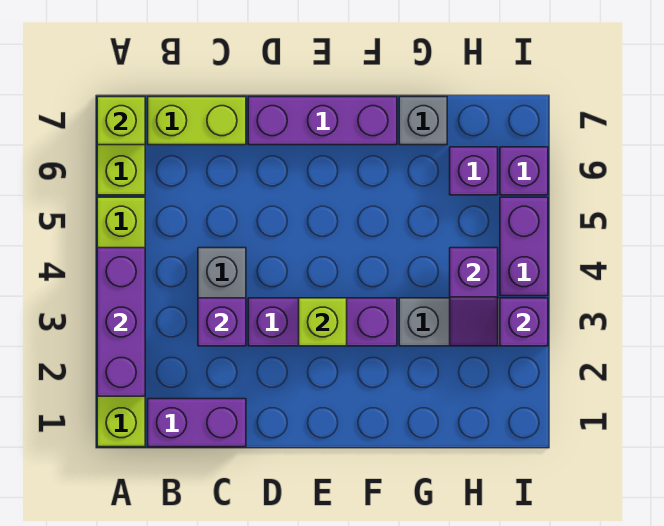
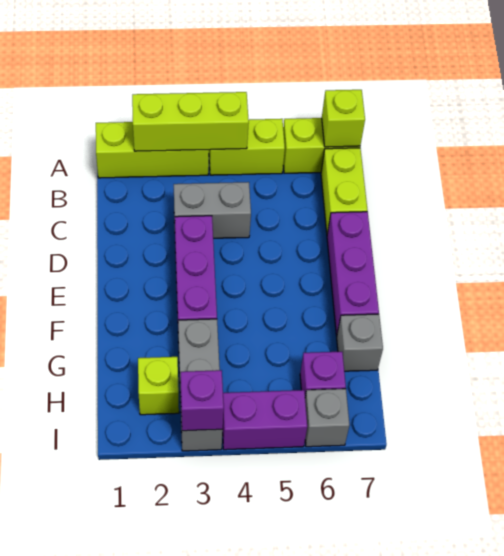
purple brick A2:A4 level 2 -> lime brick A2:A4 level 2
purple brick B1:C1 level 1 -> none
purple brick C3 level 2 -> none
lime brick E3 level 2 -> lime brick H2 level 1
purple slope H3:H4 level 2 top 4 -> none
purple brick I6 level 1 -> grey brick I6 level 1

